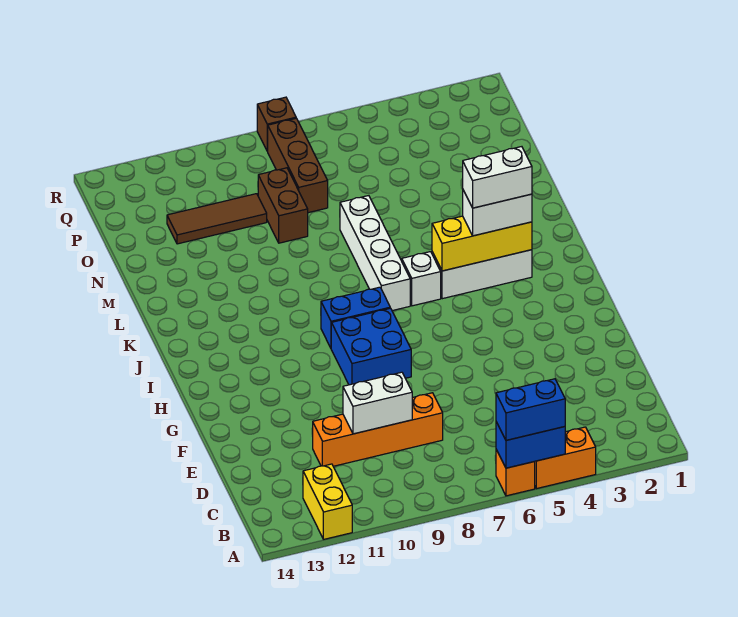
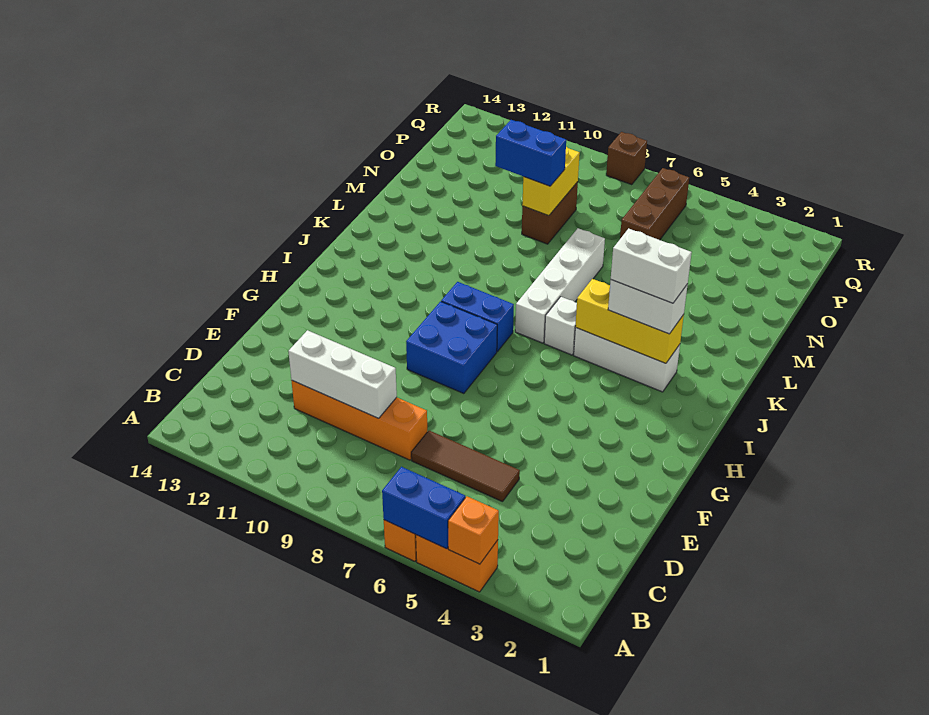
none -> orange brick A4 level 2
blue brick A5:A6 level 3 -> blue brick N9:N10 level 3
yellow brick A12:B12 level 1 -> yellow brick N9:O9 level 2
white brick D9:D10 level 2 -> white brick D9:D11 level 2
brown brick O8:Q8 level 1 -> brown brick O6:Q6 level 1
brown tile O10:O12 level 1 -> brown tile D5:D7 level 1

